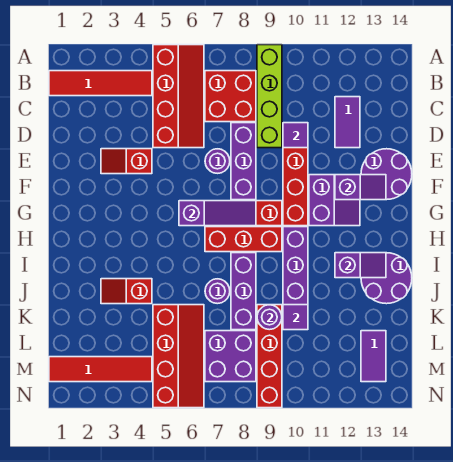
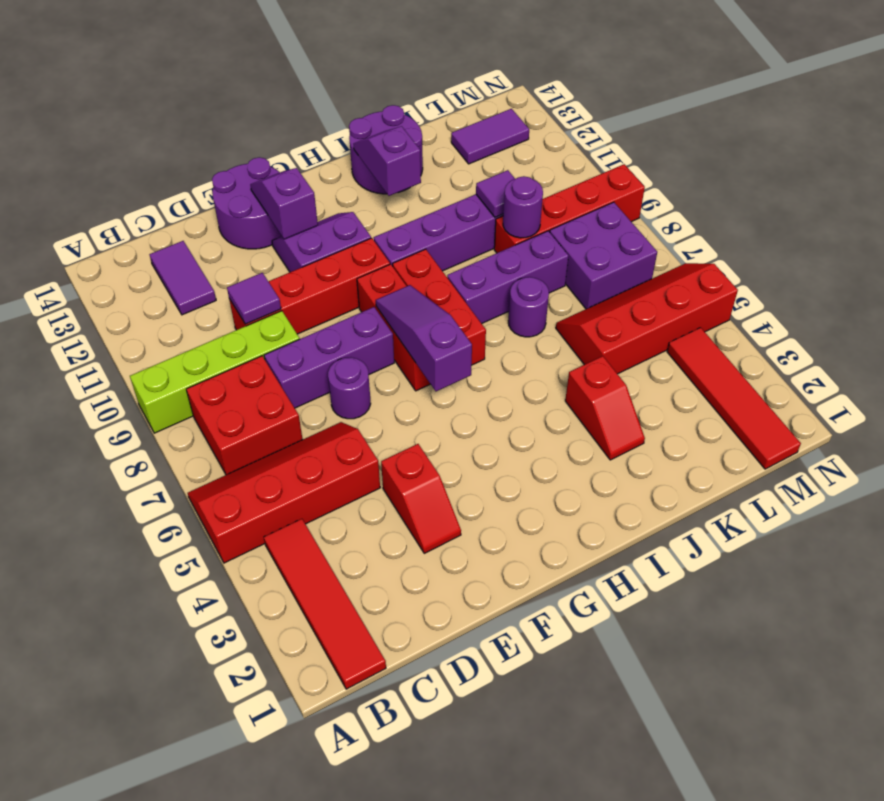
purple tile C12:D12 level 1 -> purple tile C12:C13 level 1

